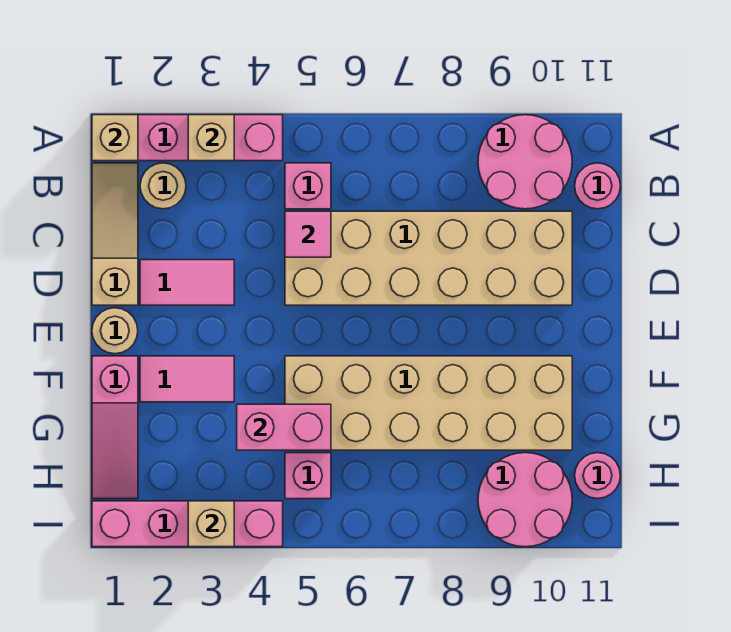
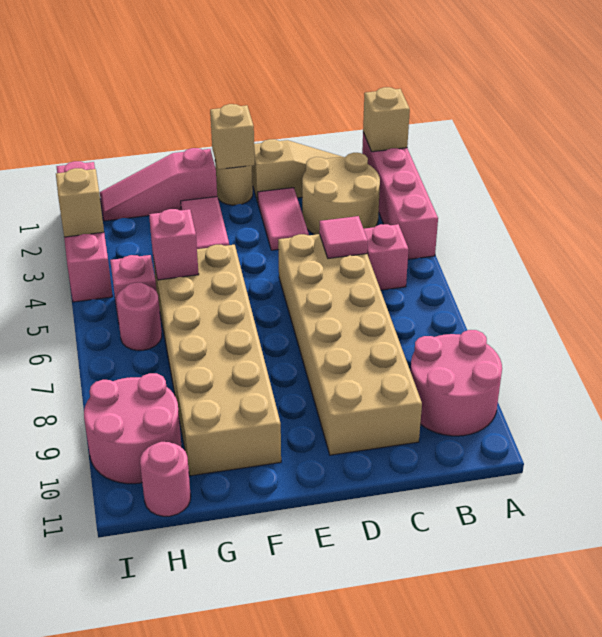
tan brick A3 level 2 -> tan brick E1 level 2
tan round brick B2 level 1 -> tan round brick B2:C3 level 1
pink round brick B11 level 1 -> pink round brick H6 level 1
pink brick G4:G5 level 2 -> pink brick G5 level 2

